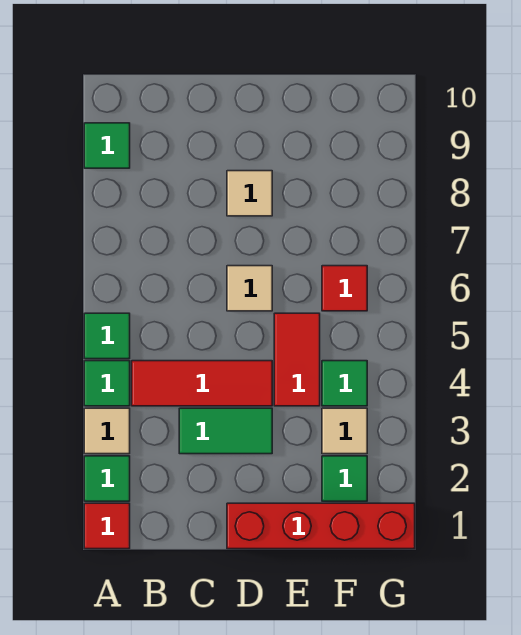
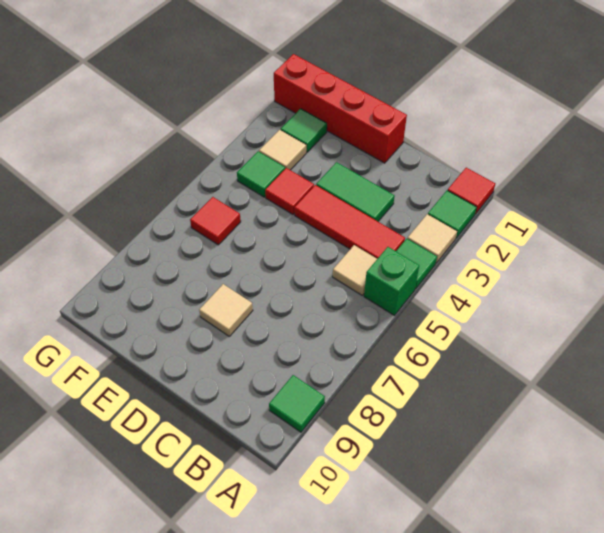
green tile A5 level 1 -> green brick A5 level 1
tan tile D6 level 1 -> tan tile B5 level 1
red tile E4:E5 level 1 -> red tile E4 level 1

